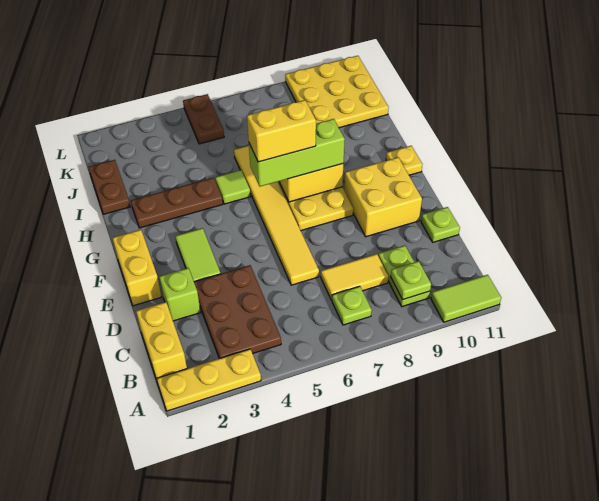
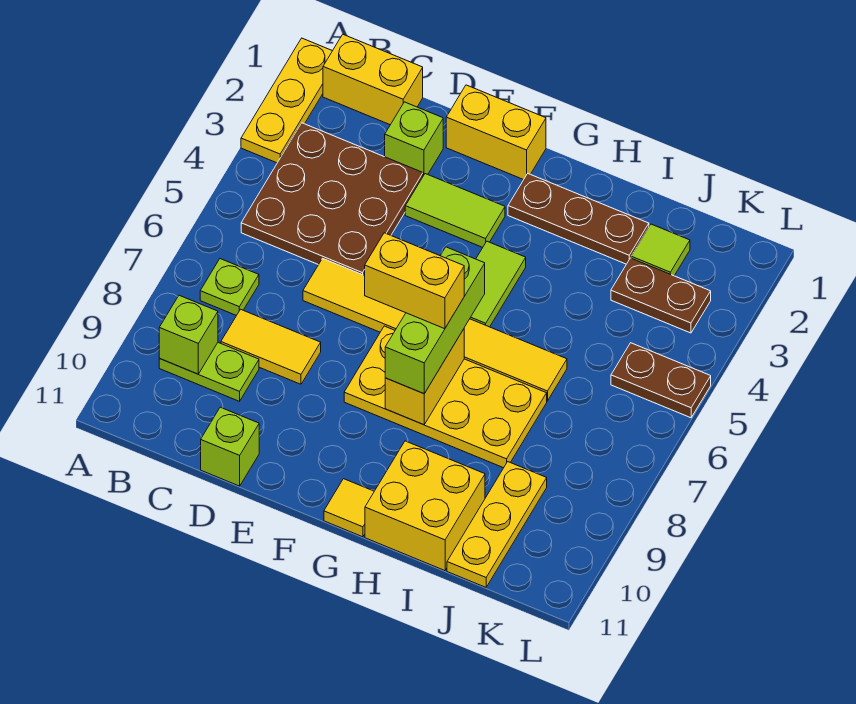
lime tile A10:A11 level 1 -> lime tile G4:G5 level 1
brown plate B3:D4 level 1 -> brown plate B3:D5 level 1
lime plate B9 level 2 -> lime brick B9 level 2
yellow tile C7:C8 level 1 -> yellow tile C8:D8 level 1
lime plate D11 level 1 -> lime brick D11 level 1
yellow brick E9:F10 level 1 -> yellow brick H10:I11 level 1
yellow brick G6:G7 level 4 -> yellow brick F7:G7 level 4
yellow plate G11 level 1 -> yellow tile G11 level 1
brown plate H2:H4 level 1 -> brown plate G2:I2 level 1
lime tile H5 level 1 -> lime tile J2 level 1
brown plate I1:J1 level 1 -> brown plate J3:K3 level 1
yellow plate J9:L11 level 1 -> yellow plate J9:J11 level 1

